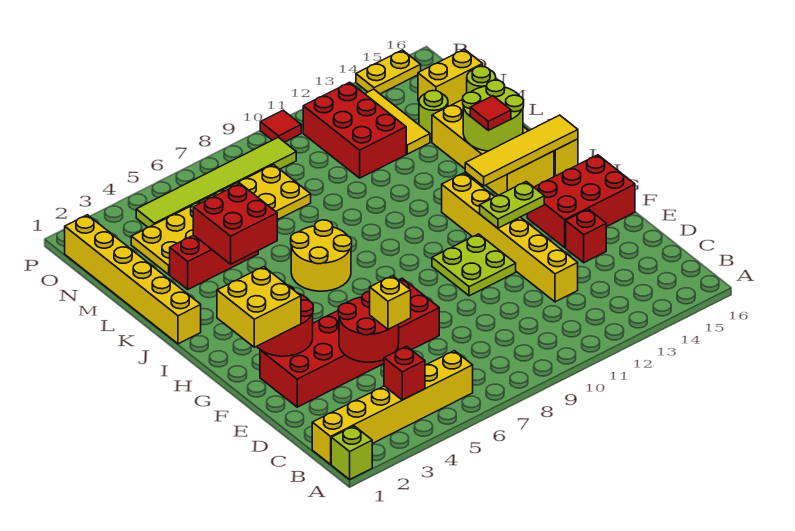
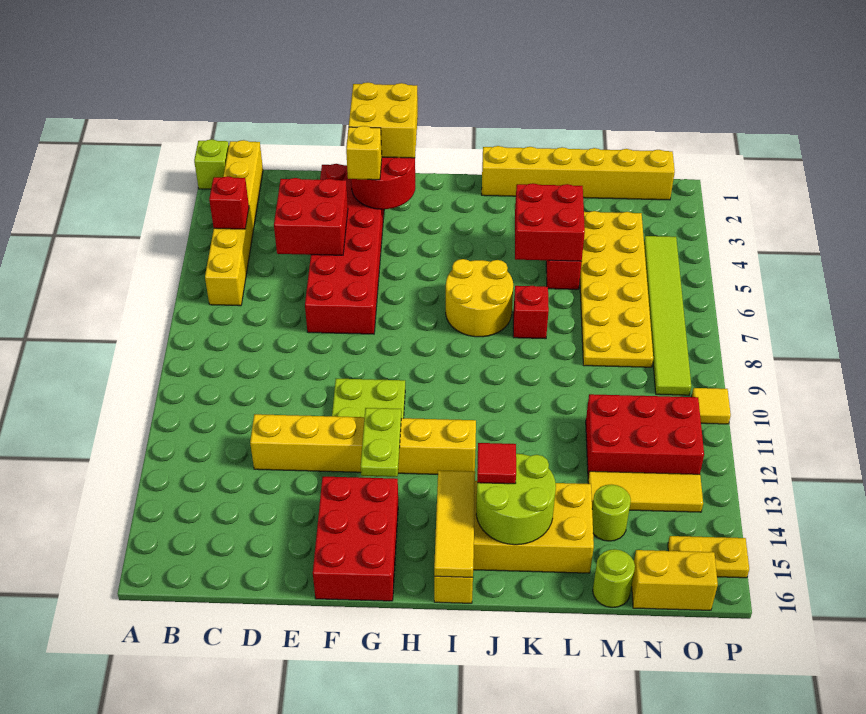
red round brick D4:E5 level 2 -> red brick D4:E5 level 2
yellow brick D5 level 3 -> yellow brick F3 level 3
red brick E14 level 1 -> red brick K7 level 1
yellow tile I13:I16 level 2 -> yellow tile I14:I16 level 2
yellow brick N15:N16 level 1 -> yellow brick N16:O16 level 1
red tile P10 level 1 -> yellow tile P10 level 1
yellow plate P14:P15 level 1 -> yellow plate O15:P15 level 1

